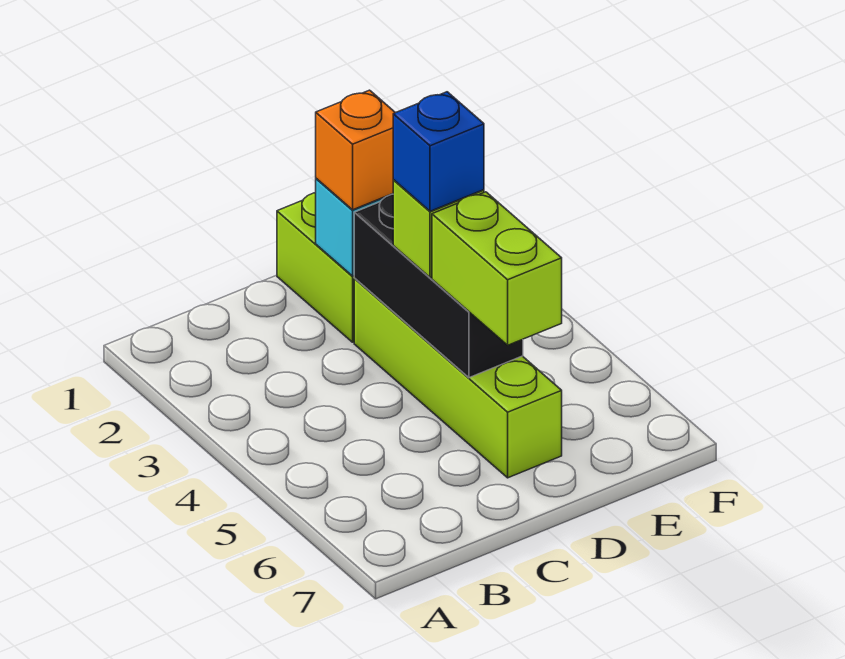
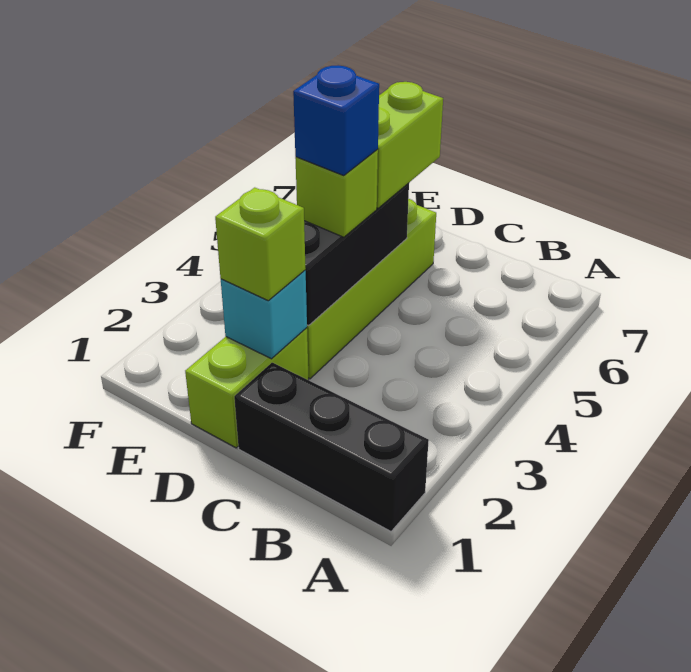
none -> black brick A1:C1 level 1
orange brick D2 level 3 -> lime brick D2 level 3

